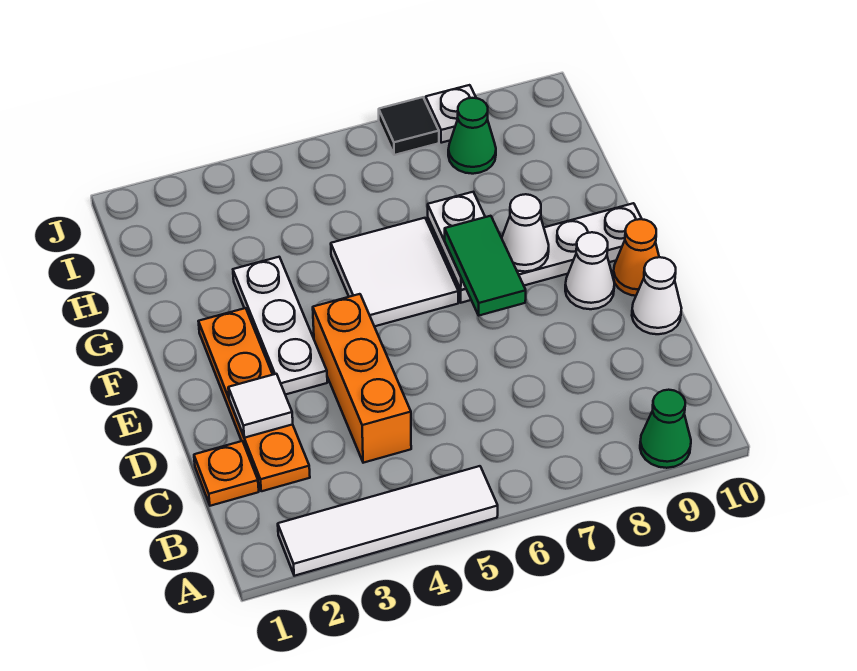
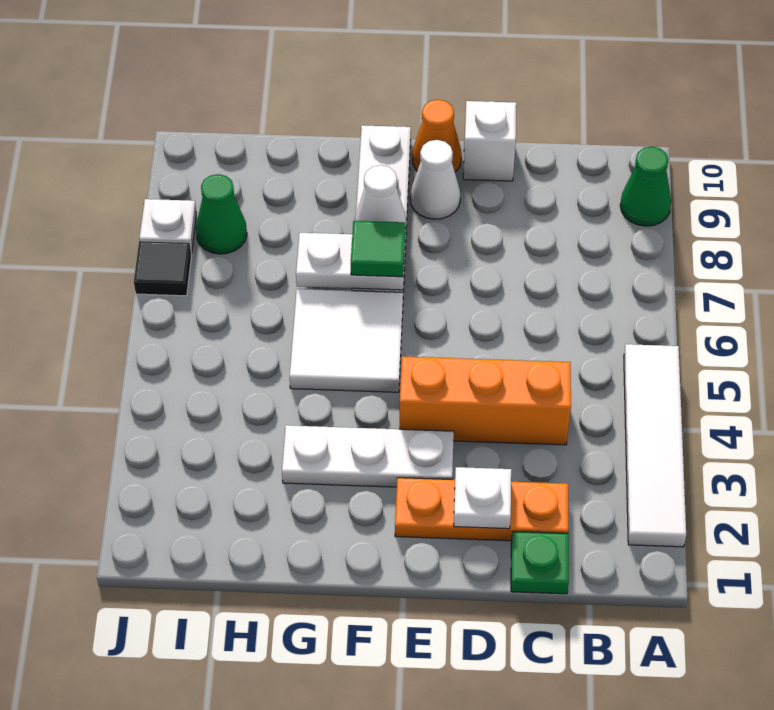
orange plate C1 level 1 -> green plate C1 level 1
orange plate C2:F2 level 1 -> orange plate C2:E2 level 1
white tile D2 level 2 -> white plate D2 level 2
white cone D10 level 1 -> white brick D10 level 1
green tile E7:F7 level 3 -> green tile F7 level 3

